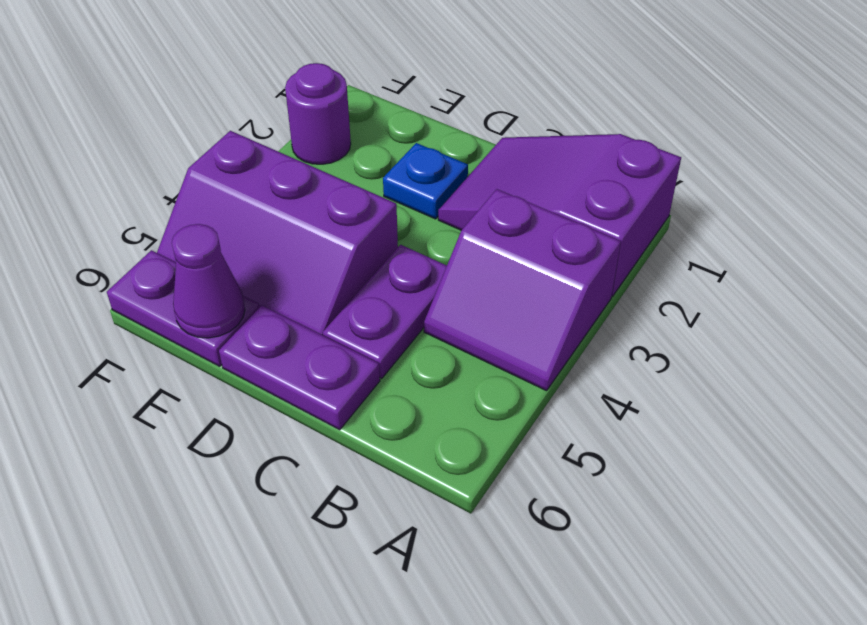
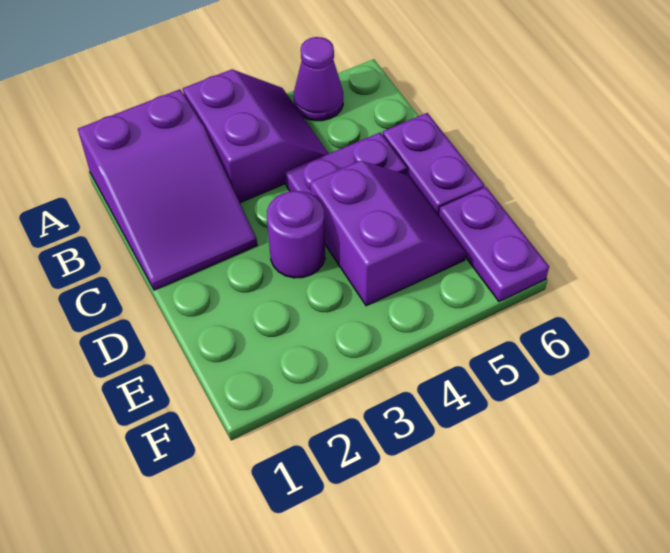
blue plate D2 level 1 -> none
purple slope D4:F5 level 1 top 4 -> purple slope D4:E5 level 1 top 4
purple cone E6 level 2 -> purple cone A5 level 1
purple round brick F2 level 1 -> purple round brick D3 level 1

